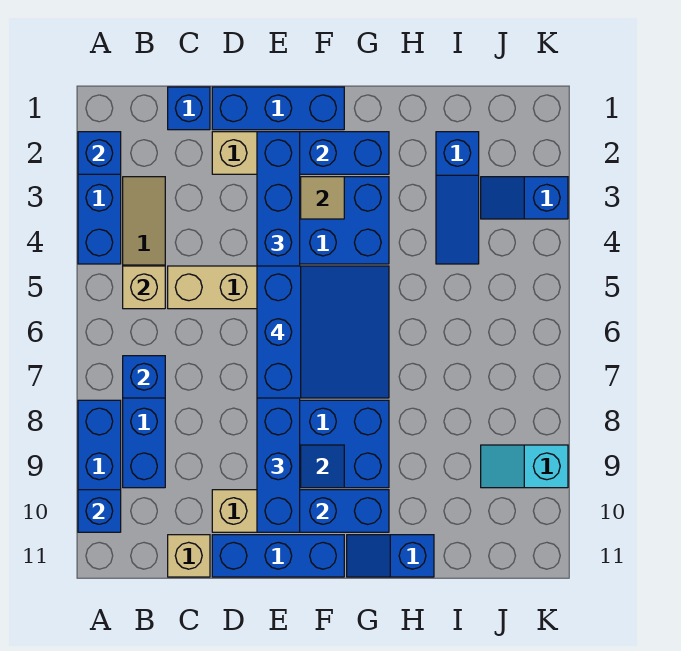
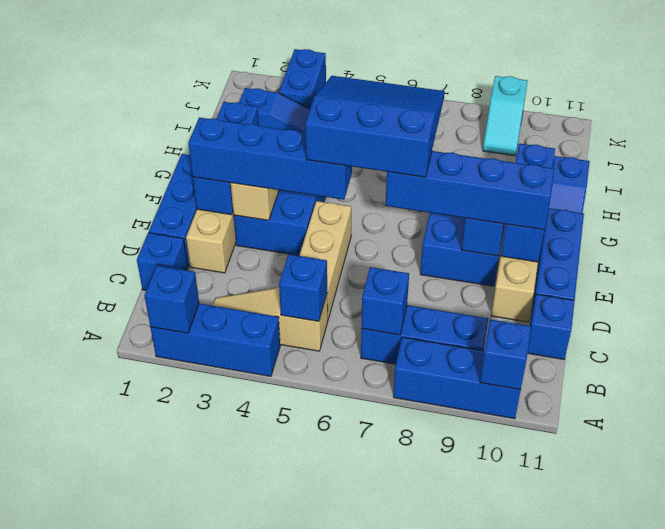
tan brick B5 level 2 -> blue brick B5 level 2
tan brick C11 level 1 -> blue brick C11 level 1
blue slope J3:K3 level 1 top K -> blue brick J3:K3 level 1

